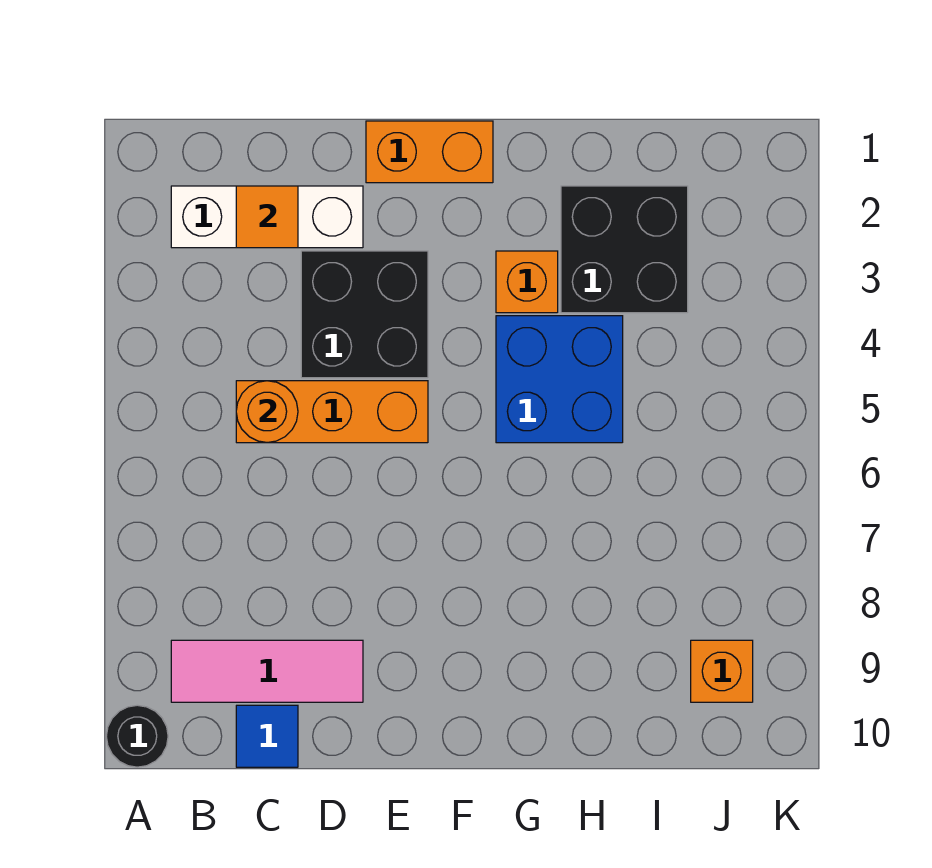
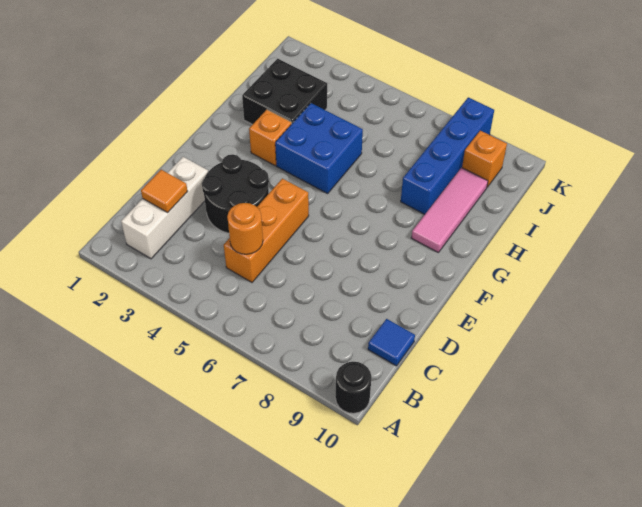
pink tile B9:D9 level 1 -> pink tile G9:I9 level 1
black brick D3:E4 level 1 -> black round brick D3:E4 level 1
orange brick E1:F1 level 1 -> none
none -> blue brick H8:K8 level 1

